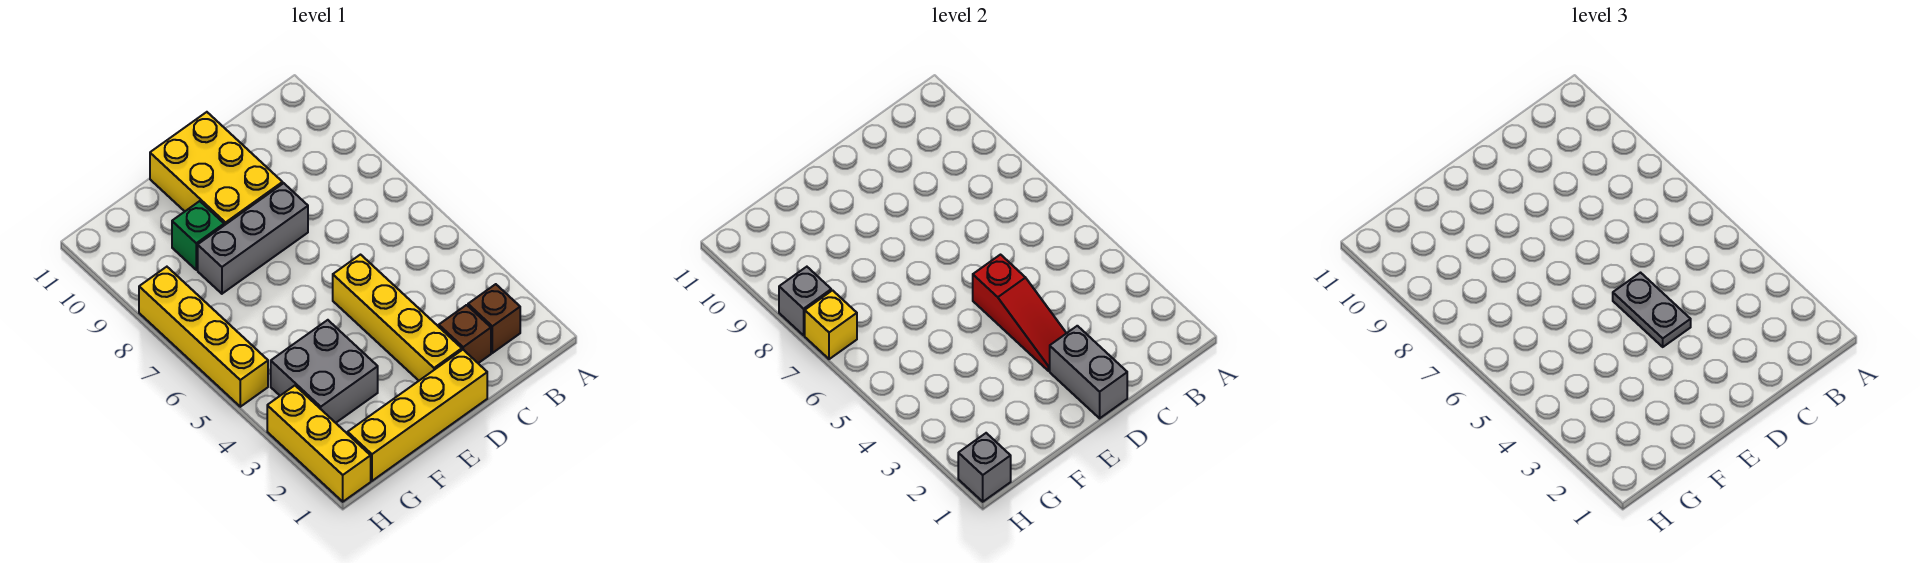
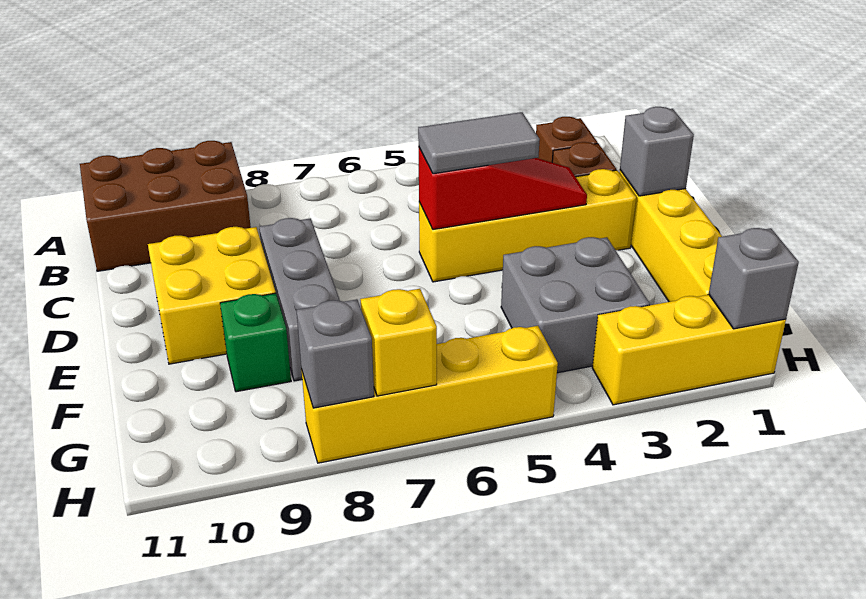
none -> brown brick A9:B11 level 1
grey brick D1:D2 level 2 -> grey brick D1 level 2
grey plate D4:D5 level 3 -> grey tile D4:D5 level 3
yellow brick D9:E11 level 1 -> yellow brick D9:E10 level 1

